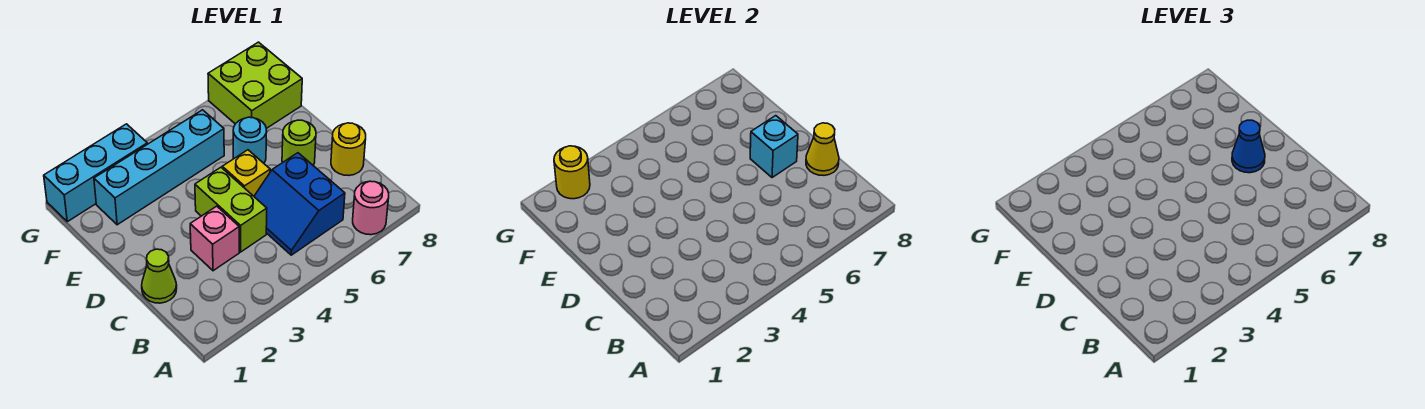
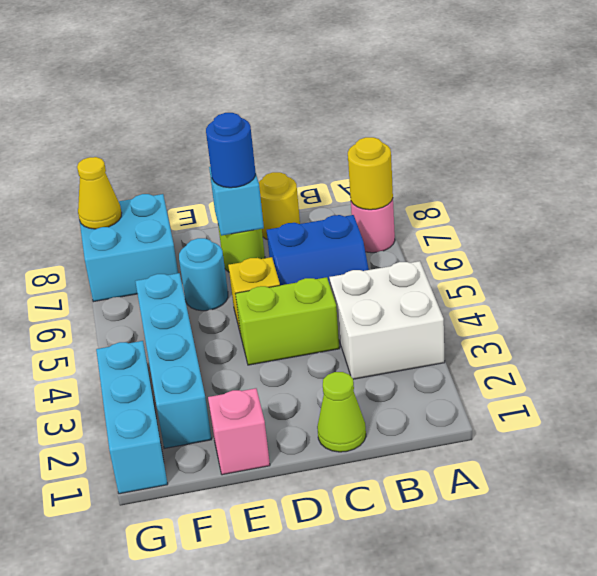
none -> white brick A3:B4 level 1
pink brick C3 level 1 -> pink brick E1 level 1
yellow cone C8 level 2 -> yellow cone G8 level 2
blue cone D7 level 3 -> blue round brick D7 level 3
lime brick F7:G8 level 1 -> cyan brick F7:G8 level 1
yellow round brick G2 level 2 -> yellow round brick A7 level 2

